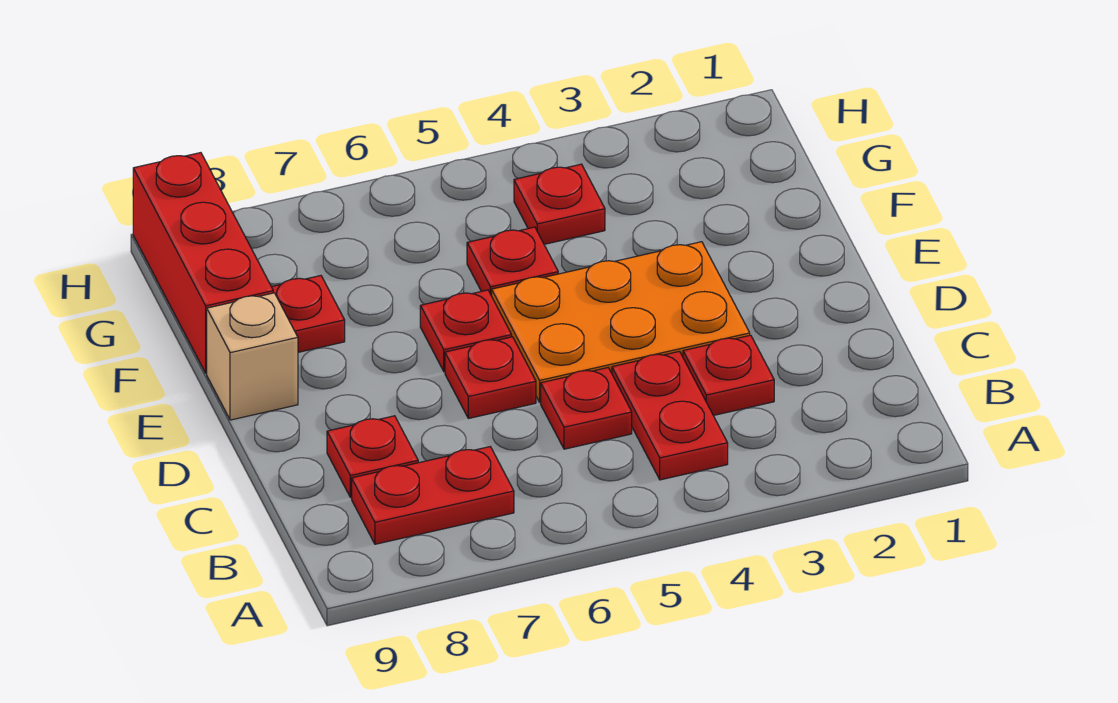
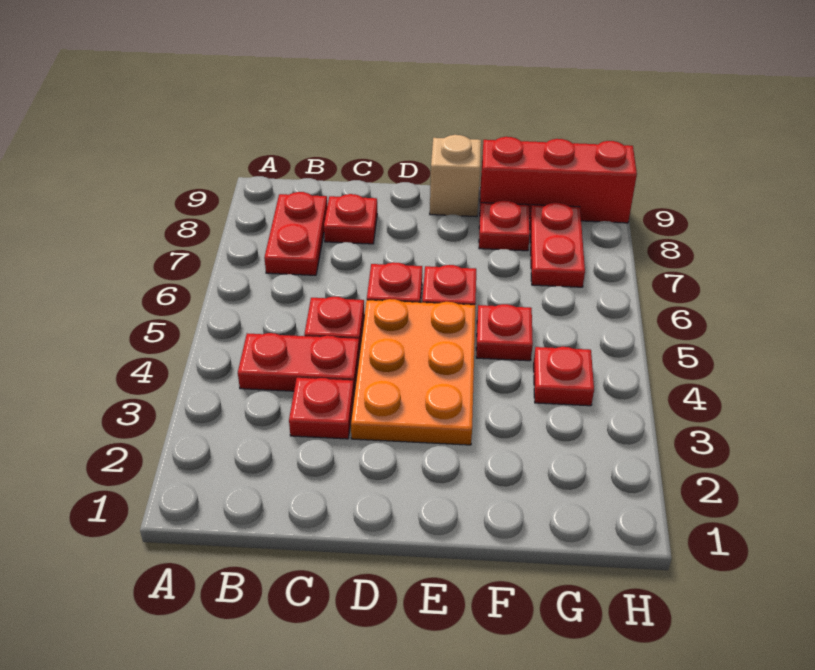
none -> red plate G7:G8 level 1

